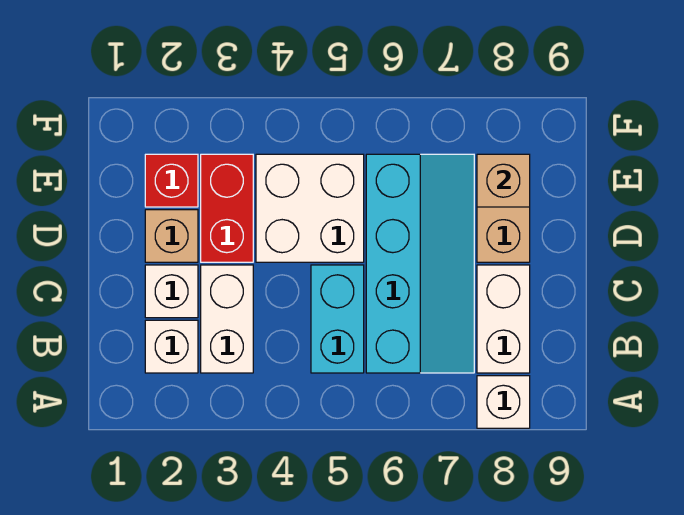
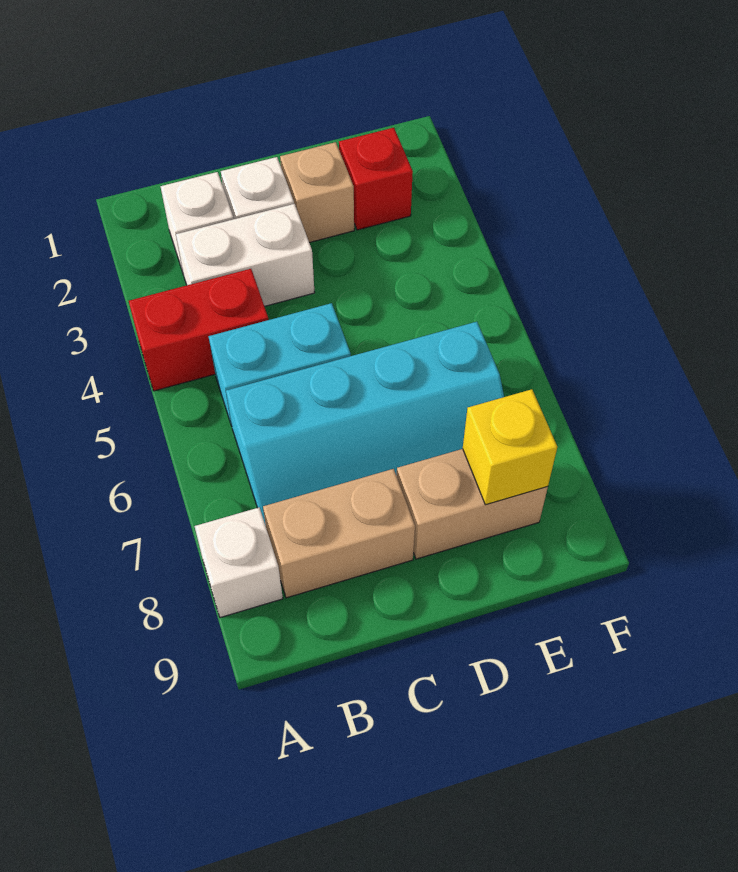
white brick B8:C8 level 1 -> tan brick B8:C8 level 1
red brick D3:E3 level 1 -> red brick A4:B4 level 1
white brick D4:E5 level 1 -> none
tan brick E8 level 2 -> yellow brick E8 level 2

